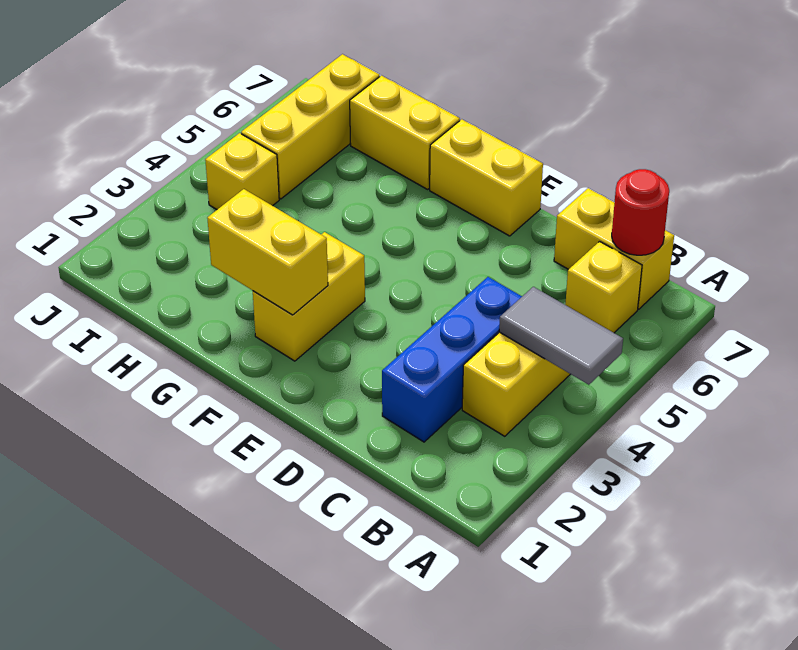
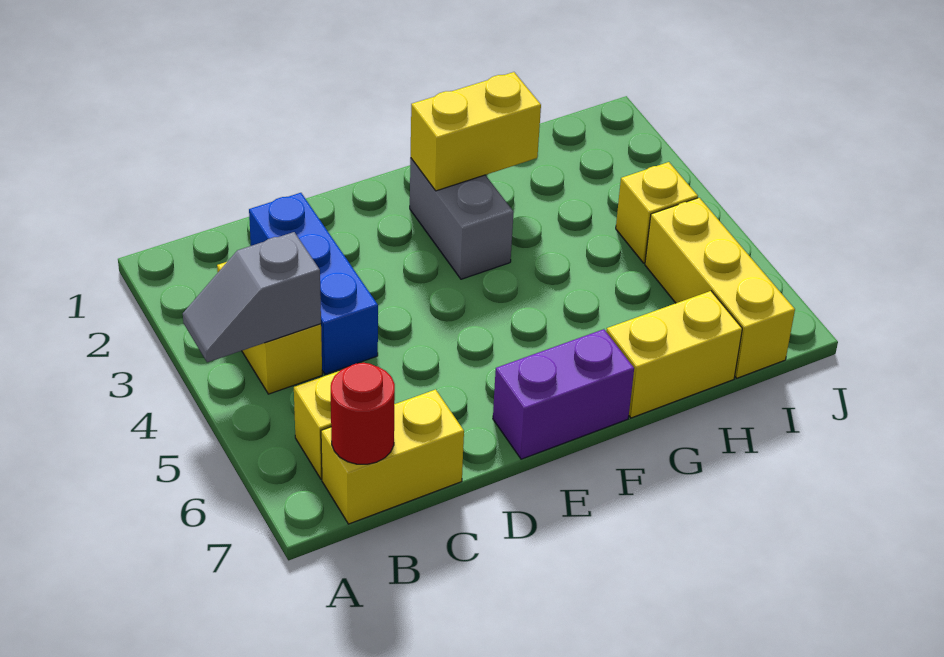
grey tile A4:B4 level 2 -> grey slope A4:B4 level 2 top B
yellow brick E7:F7 level 1 -> purple brick E7:F7 level 1
yellow brick F2:F3 level 1 -> grey brick F2:F3 level 1

